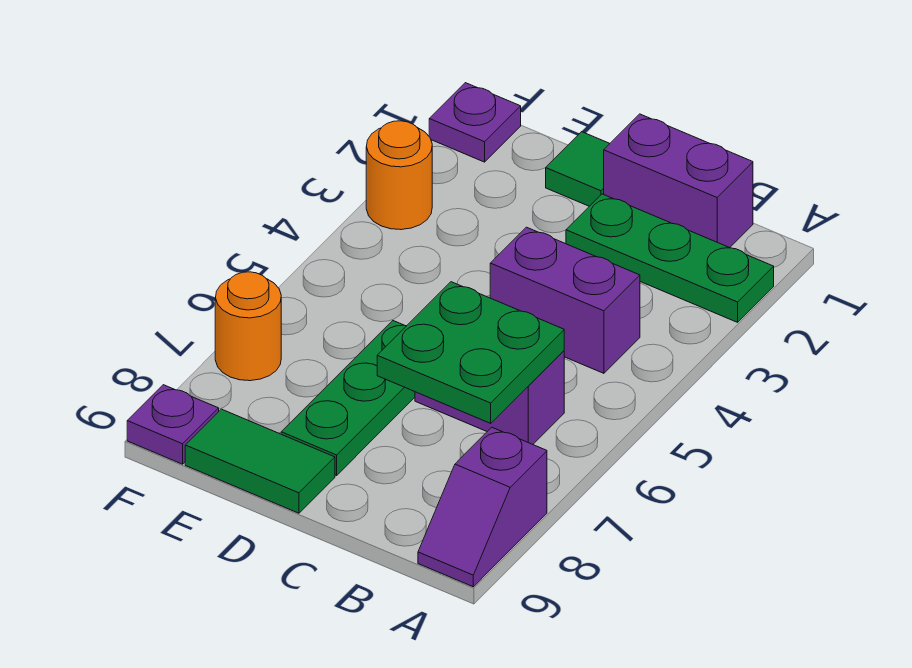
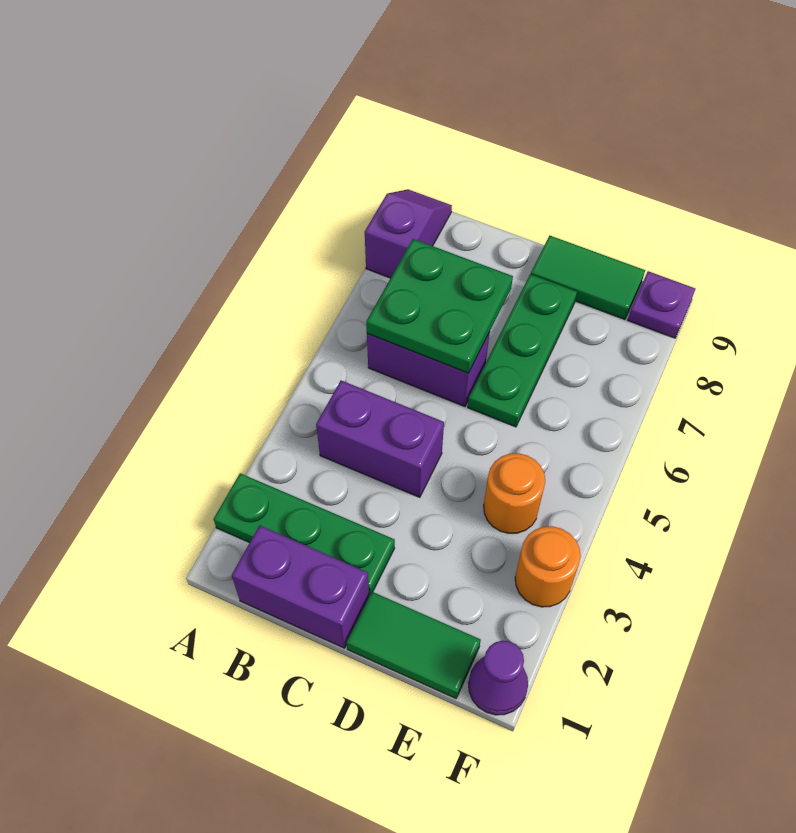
green tile D1 level 1 -> green tile D1:E1 level 1
purple plate F1 level 1 -> purple cone F1 level 1
orange round brick F7 level 1 -> orange round brick E4 level 1

